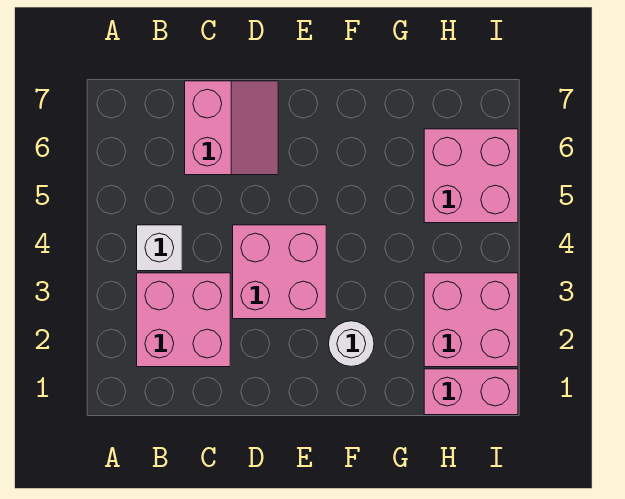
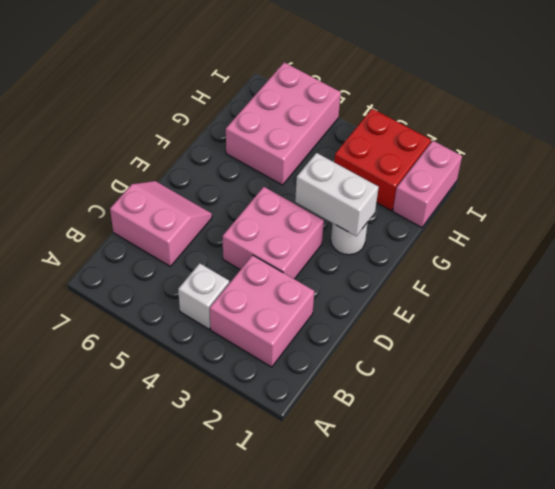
none -> white brick F2:F3 level 2
pink brick H2:I3 level 1 -> red brick H2:I3 level 1
pink brick H5:I6 level 1 -> pink brick G5:I6 level 1

